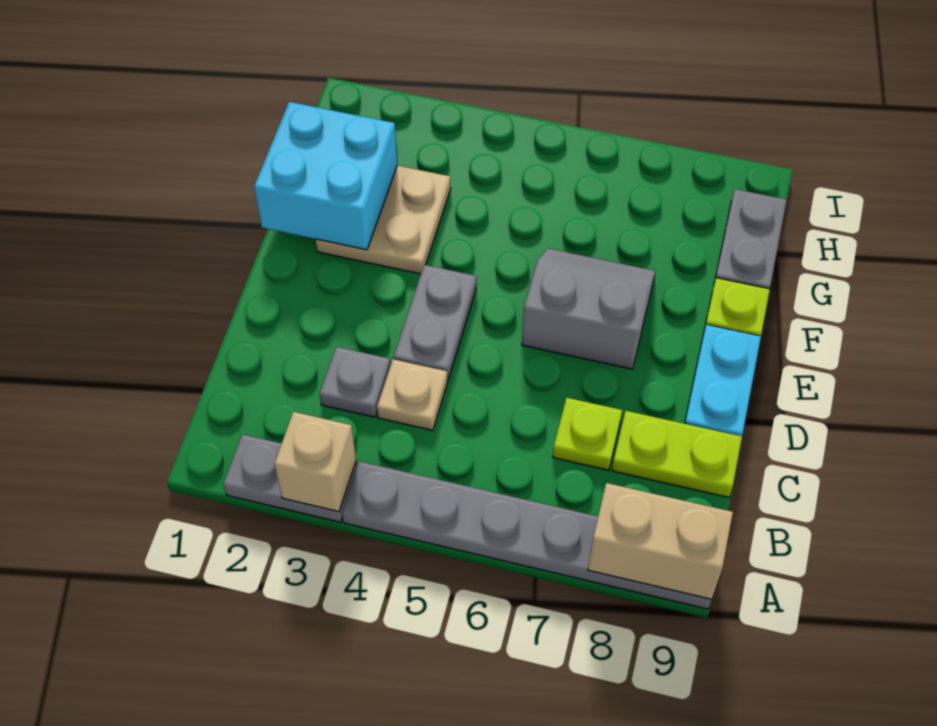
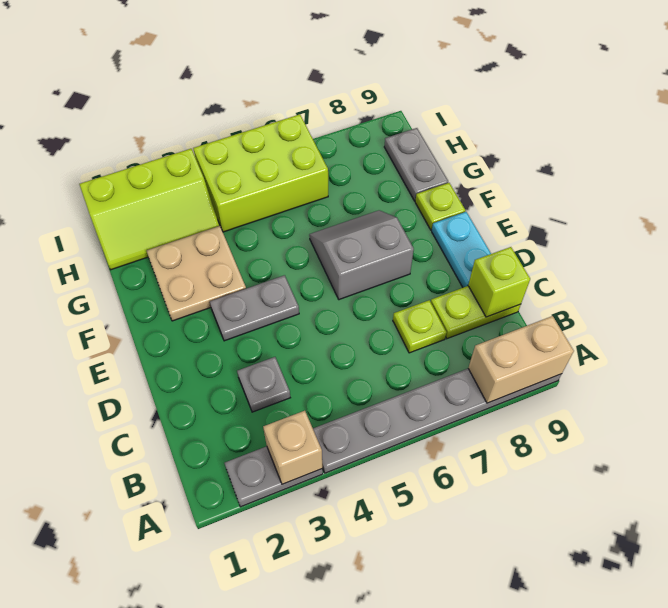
tan plate C4 level 1 -> none
none -> lime brick C9 level 2
grey plate D4:E4 level 1 -> grey plate E3:E4 level 1
cyan brick F1:G2 level 2 -> none
none -> lime slope H1:I3 level 1 top I
none -> lime brick H4:I6 level 1

